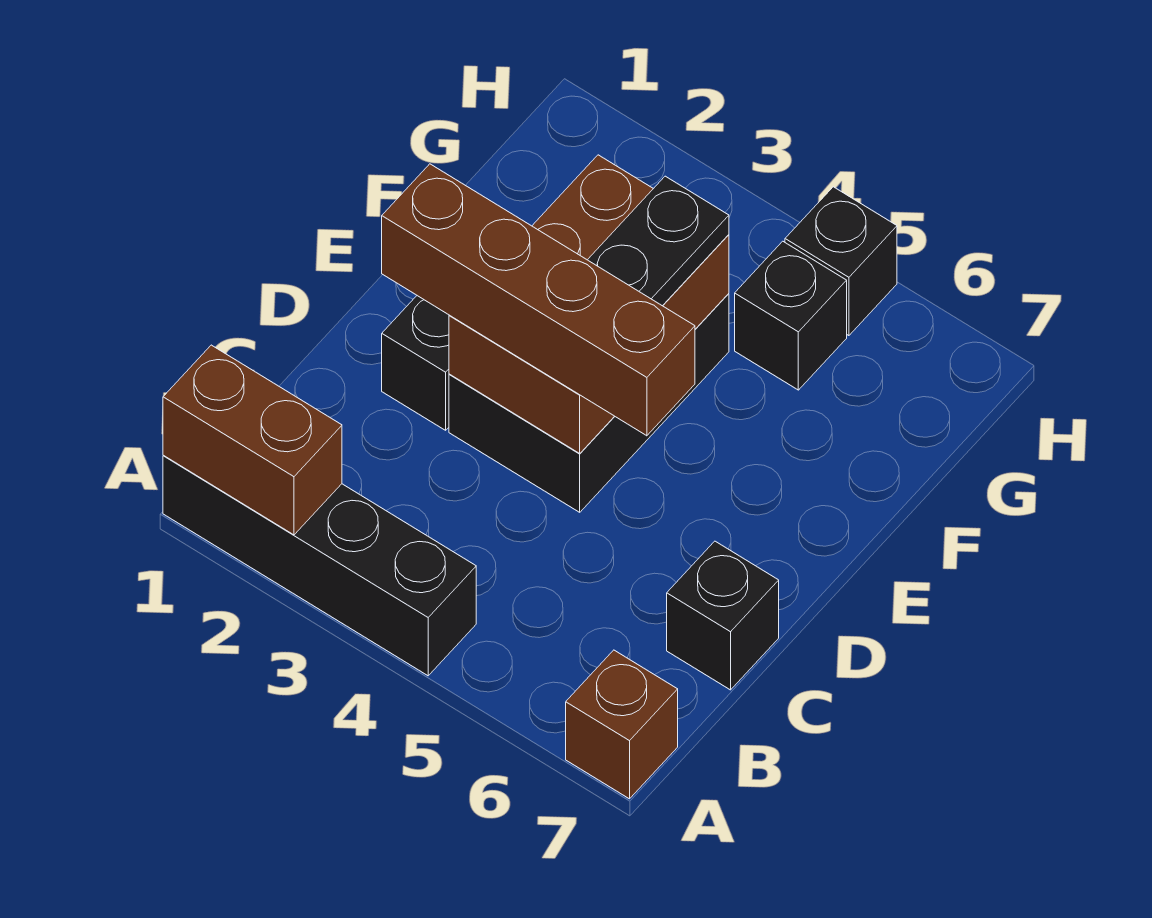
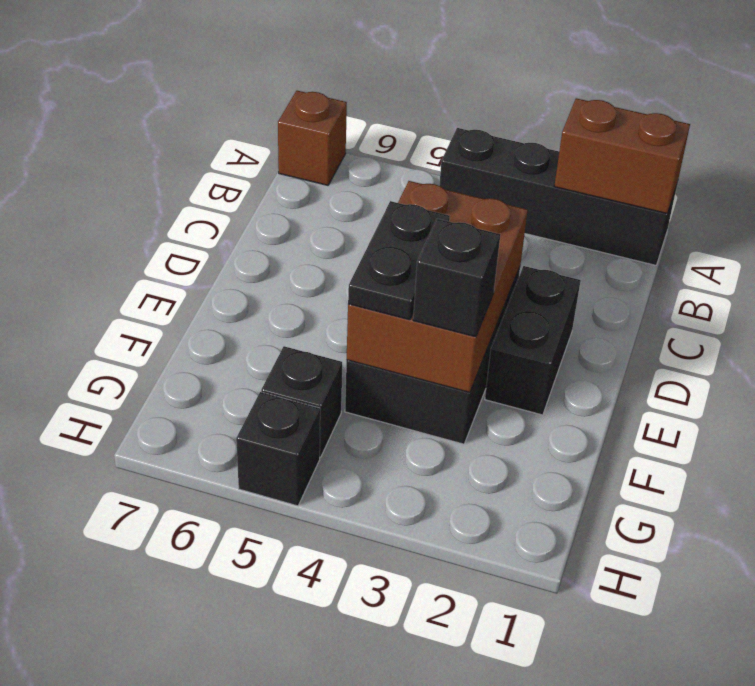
black brick C7 level 1 -> black brick F3 level 3
brown brick D2:D5 level 3 -> none

